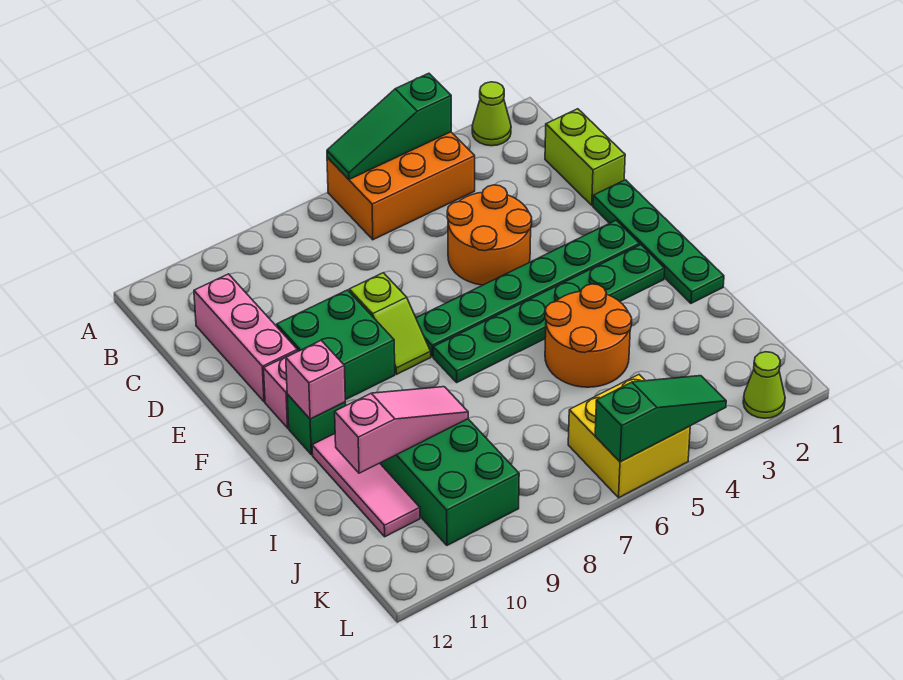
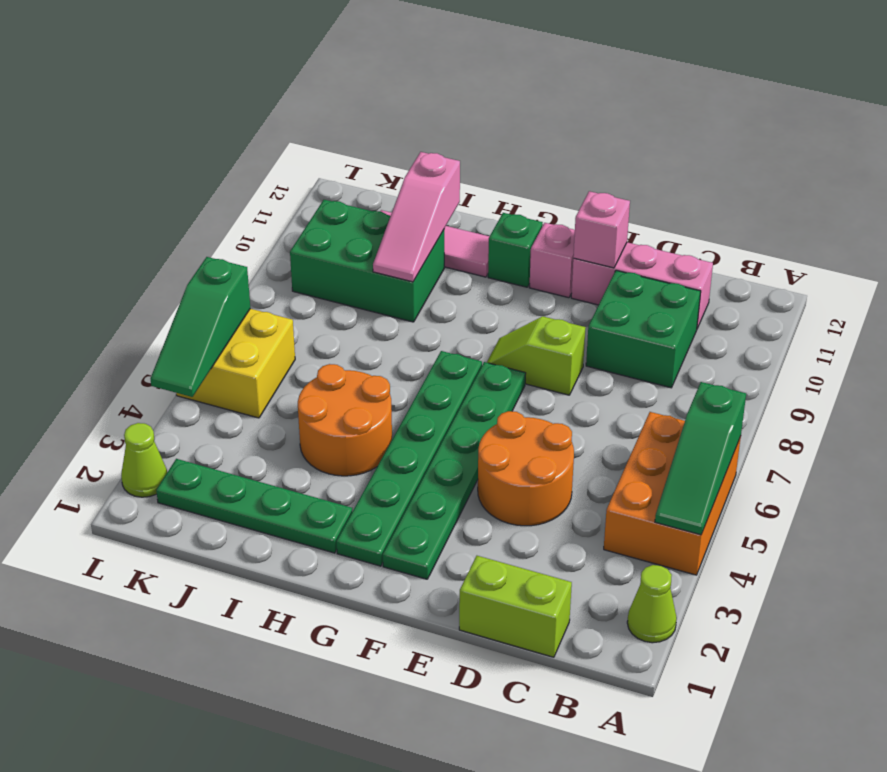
green slope A4:A6 level 2 top 4 -> green slope A4:A6 level 2 top 6
green plate E1:H1 level 1 -> green plate H2:K2 level 1
green brick E9:F10 level 1 -> green brick C9:D10 level 1
pink brick G11 level 2 -> pink brick E11 level 2

